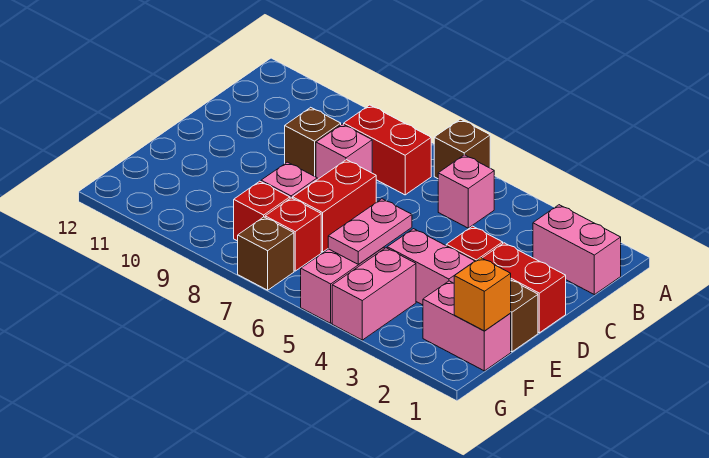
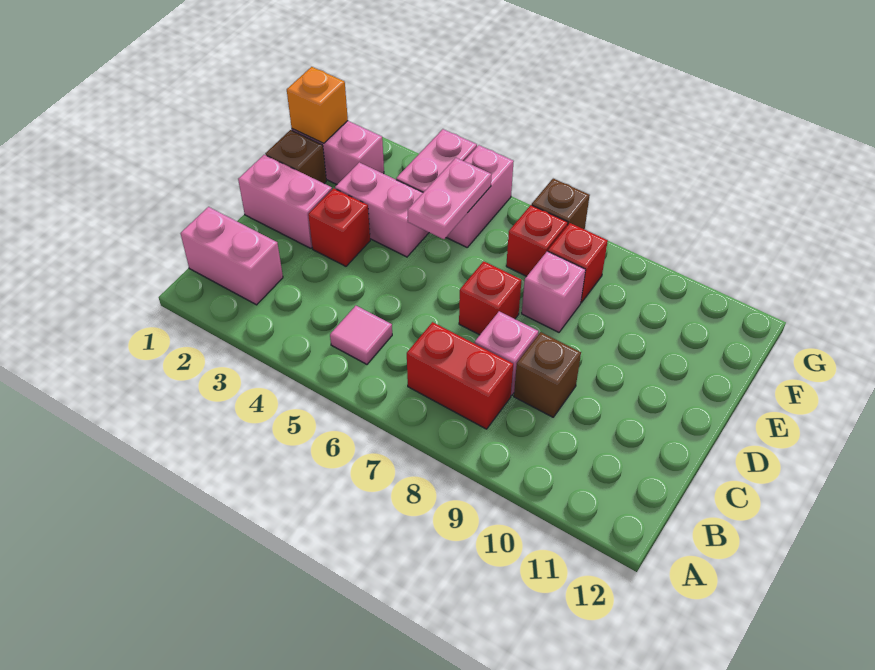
brown brick A6 level 1 -> none
pink brick B5 level 1 -> pink tile B5 level 1
red brick D1:D2 level 1 -> pink brick D1:D2 level 1
red brick D7:E7 level 1 -> red brick D7 level 1

